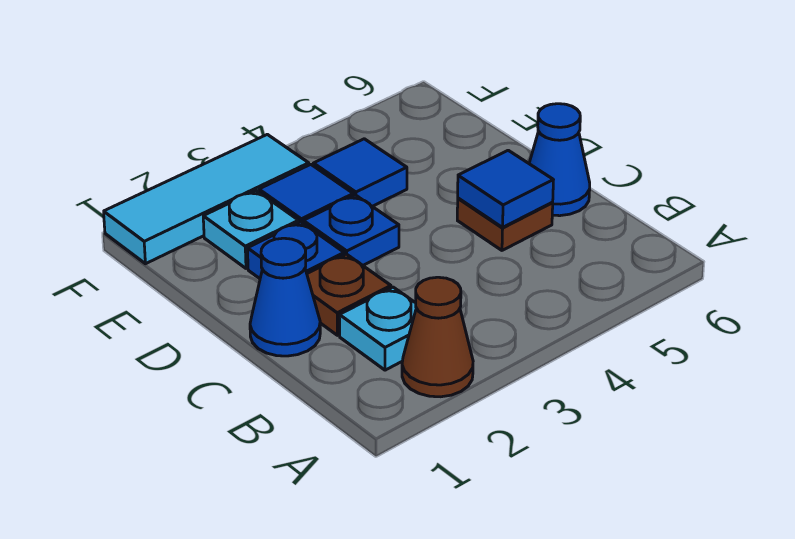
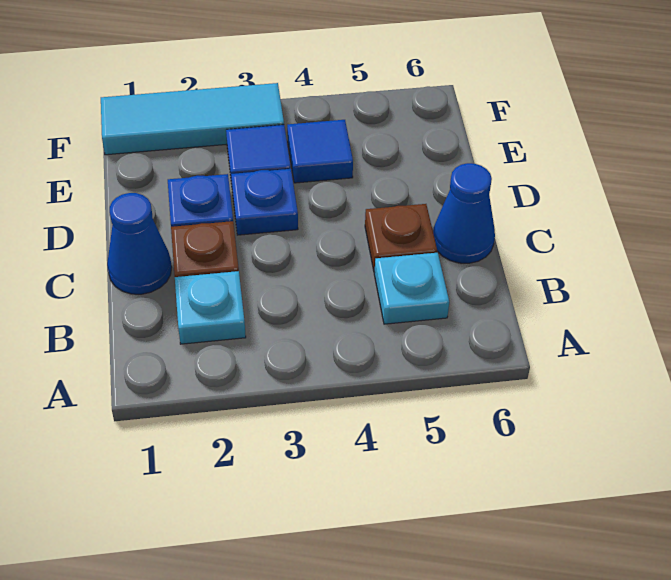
brown cone A2 level 1 -> none
blue tile C5 level 2 -> none
cyan plate E2 level 1 -> cyan plate B5 level 1

